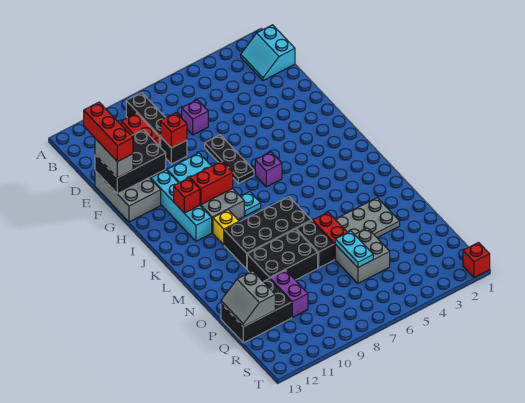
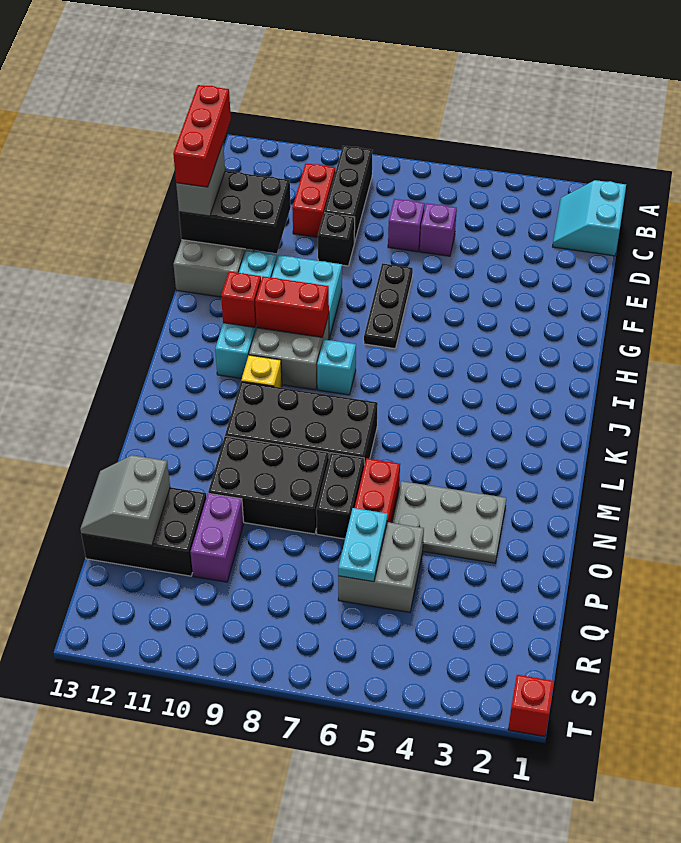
red brick E9 level 2 -> none
purple brick I6 level 1 -> purple brick D6 level 1
cyan plate J8 level 1 -> cyan brick J8 level 1

